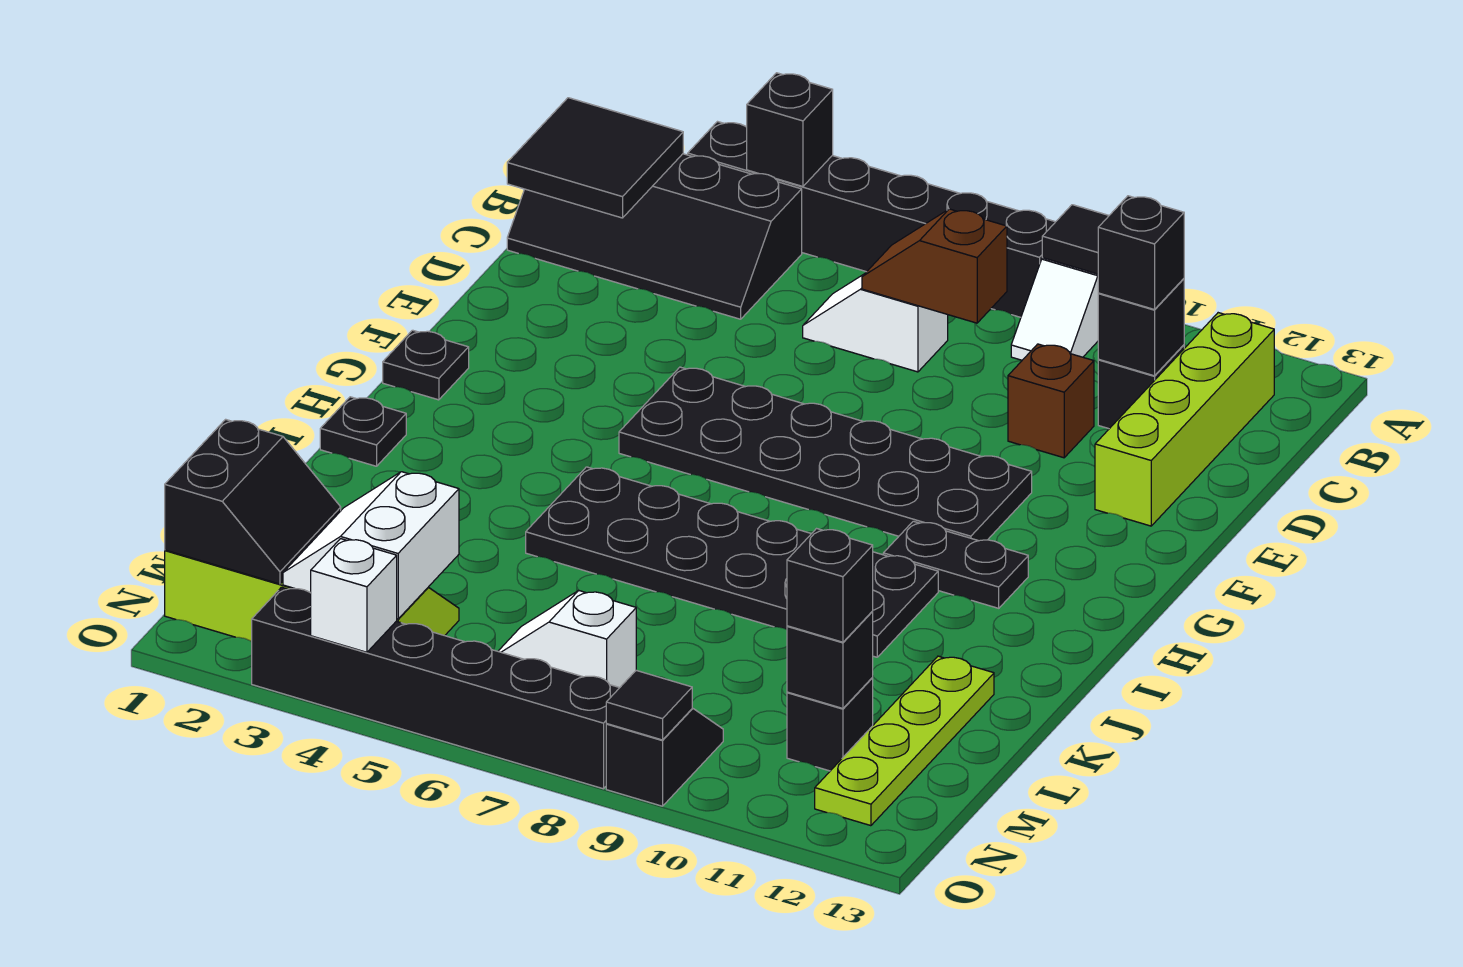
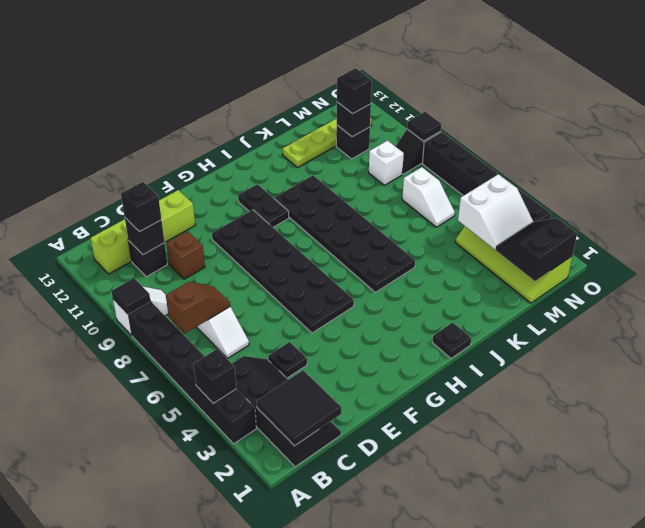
brown slope C7:C8 level 2 top 8 -> brown slope B7:C7 level 2 top B
black plate G1 level 1 -> black plate D4 level 1
white brick O4 level 2 -> white brick M9 level 1

